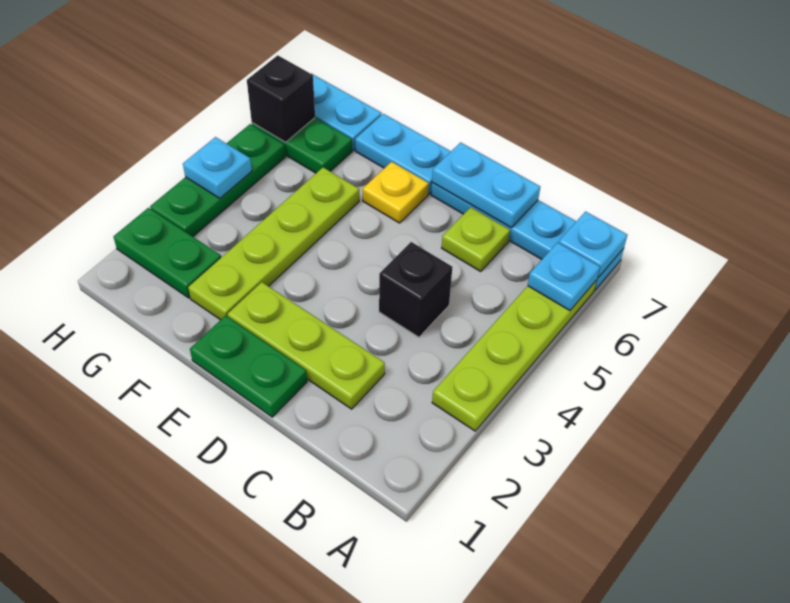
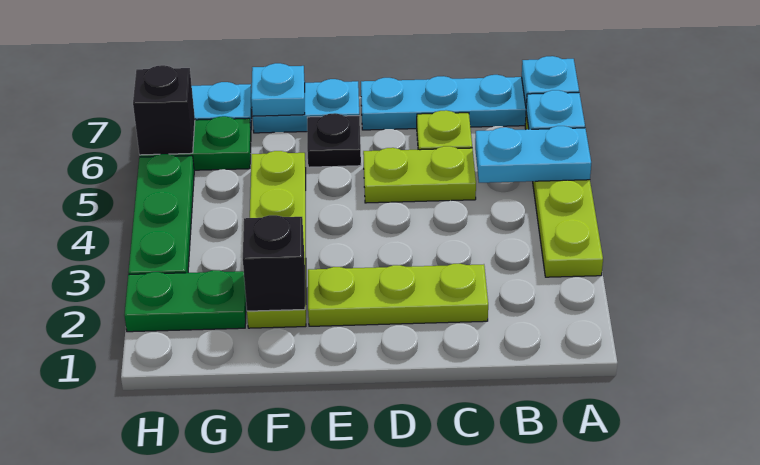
black brick C4 level 1 -> black brick F2 level 2
none -> lime plate C5:D5 level 1
cyan plate C7:D7 level 2 -> cyan plate A5:B5 level 2
green plate D1:E1 level 1 -> none
yellow plate E6 level 1 -> black plate E6 level 1
cyan plate H4 level 2 -> cyan plate F7 level 2

